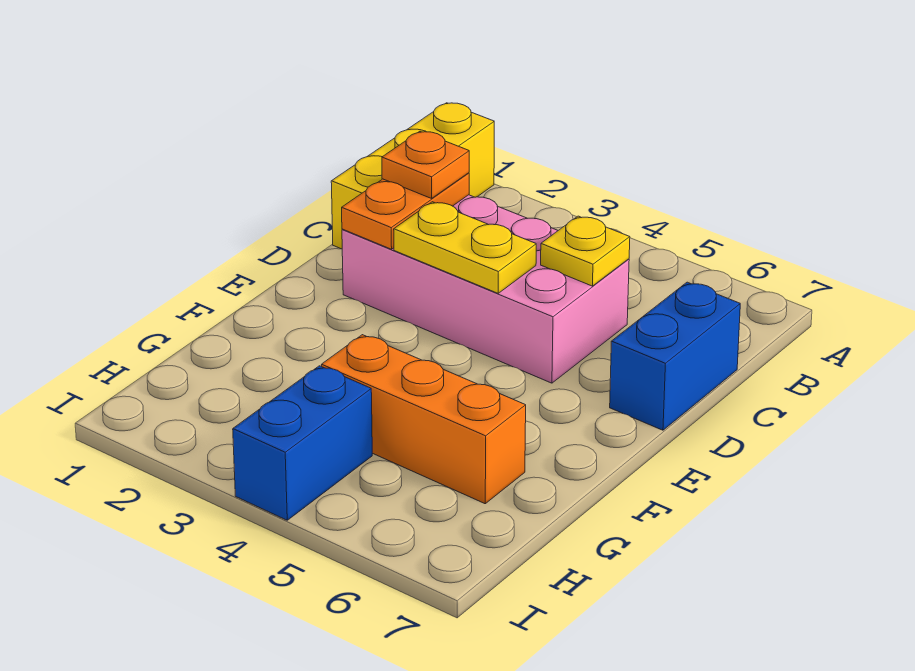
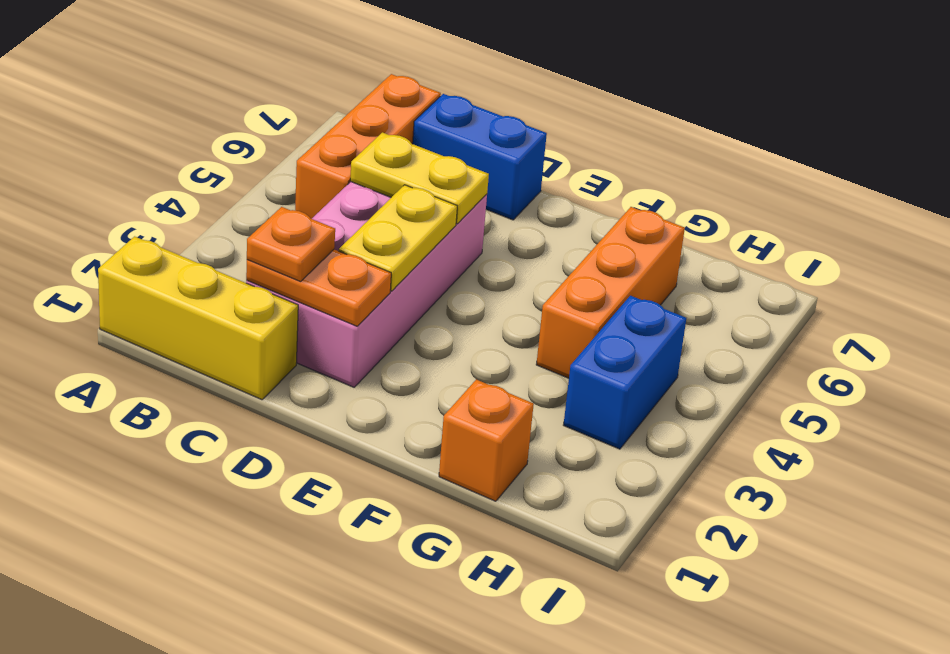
none -> orange brick B5:B7 level 1
yellow plate C5 level 2 -> yellow plate C5:D5 level 2
none -> orange brick G1 level 1
blue brick H4:I4 level 1 -> blue brick H3:H4 level 1

